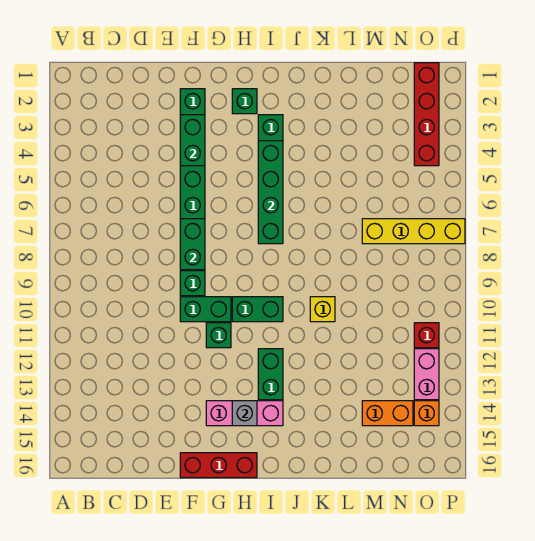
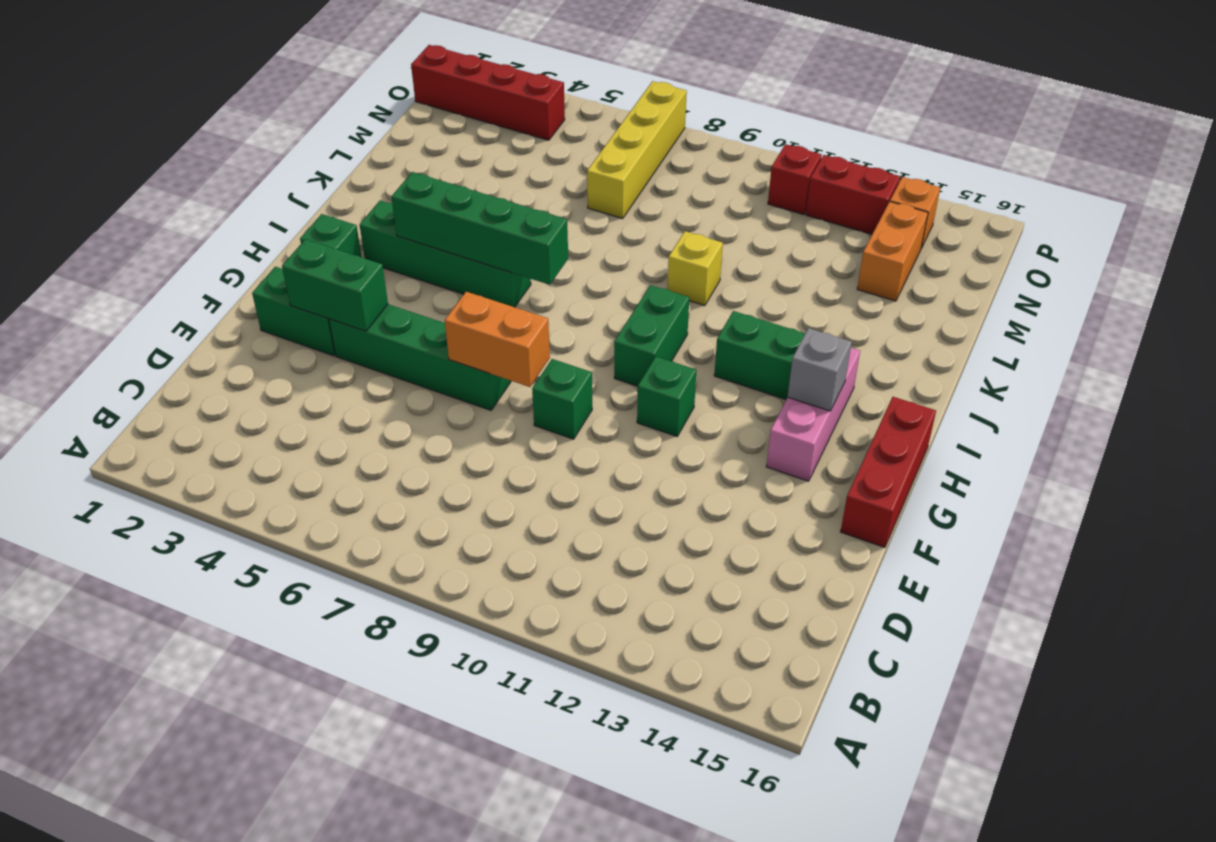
green brick F7:F8 level 2 -> orange brick F7:F8 level 2
green brick F10:G10 level 1 -> none
pink brick O12:O13 level 1 -> red brick O12:O13 level 1

